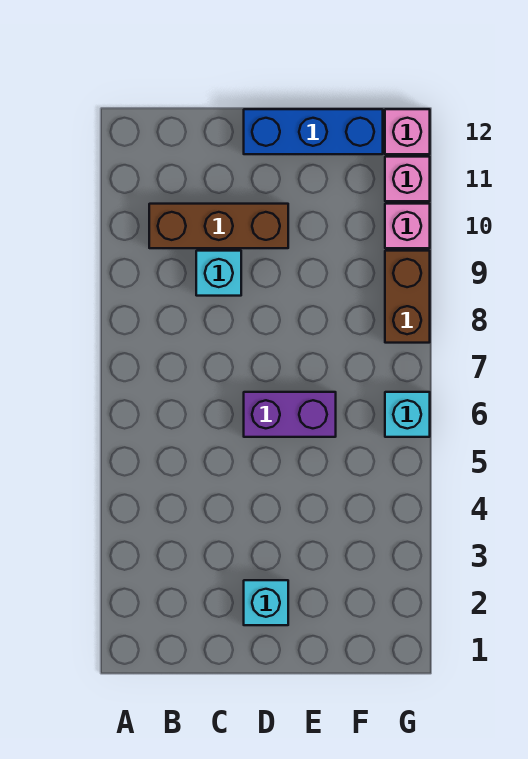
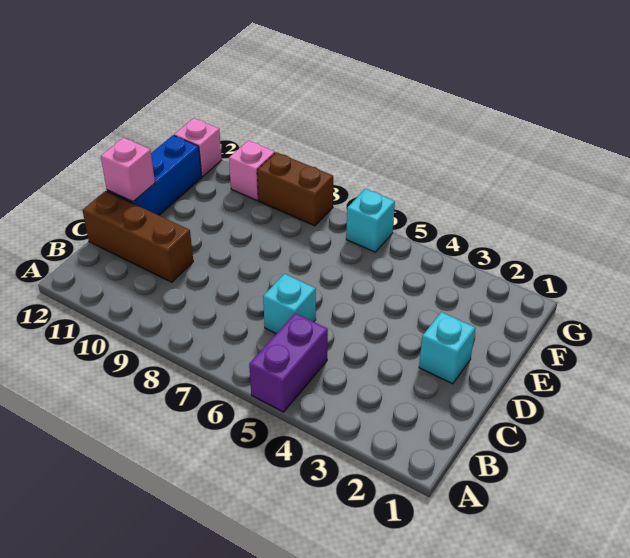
brown brick B10:D10 level 1 -> brown brick C10:C12 level 1
cyan brick C9 level 1 -> cyan brick C6 level 1
purple brick D6:E6 level 1 -> purple brick A5:B5 level 1
pink brick G11 level 1 -> pink brick D12 level 2

